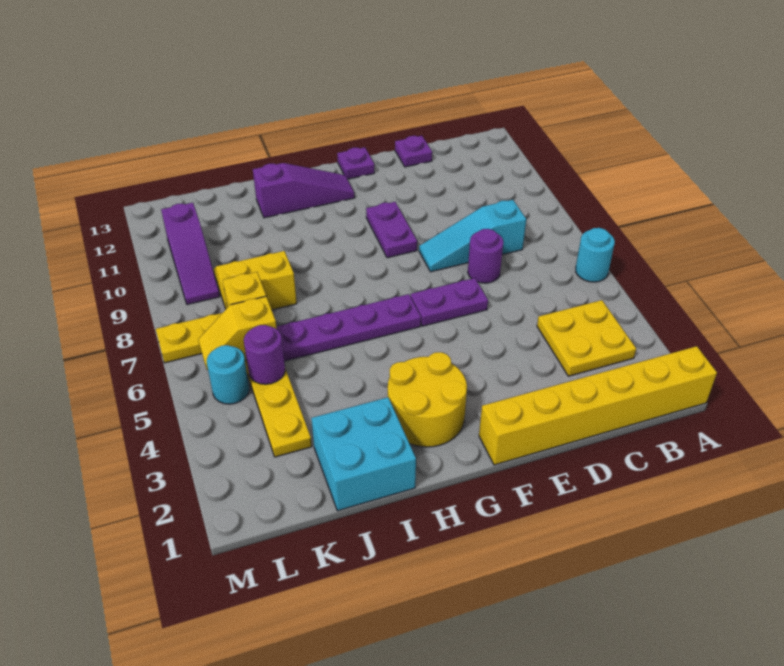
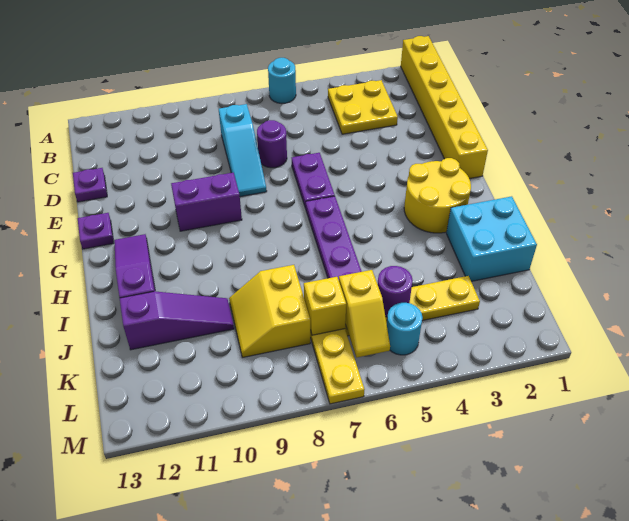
purple plate F9:F10 level 1 -> purple brick F9:F10 level 1
purple slope L9:L11 level 1 top 11 -> purple slope J10:J12 level 1 top 12

